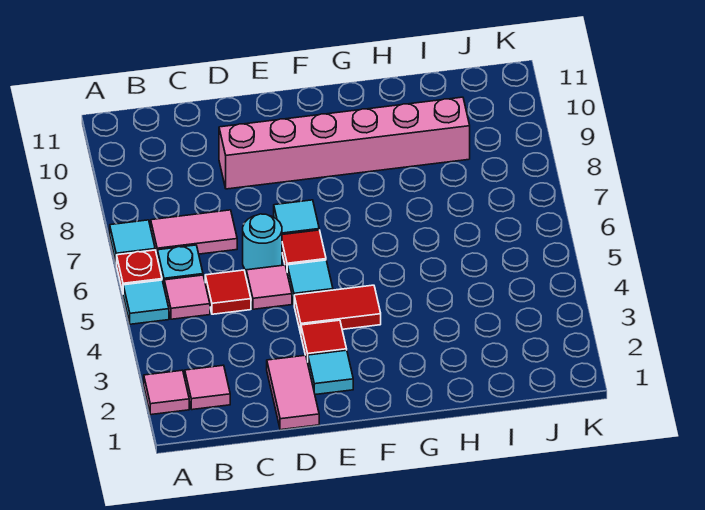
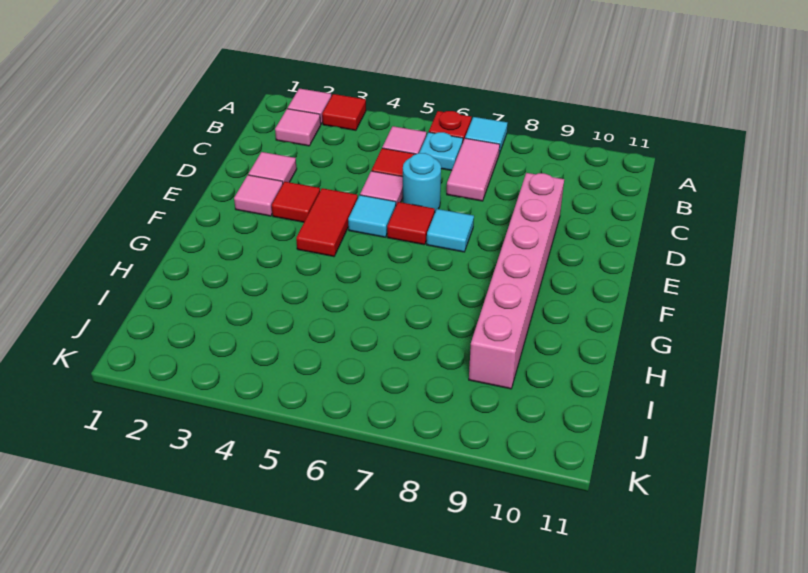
none -> red tile A3 level 1
cyan tile A5 level 1 -> none
pink tile D1:D2 level 1 -> pink tile D2 level 1
cyan tile E2 level 1 -> pink tile E2 level 1

